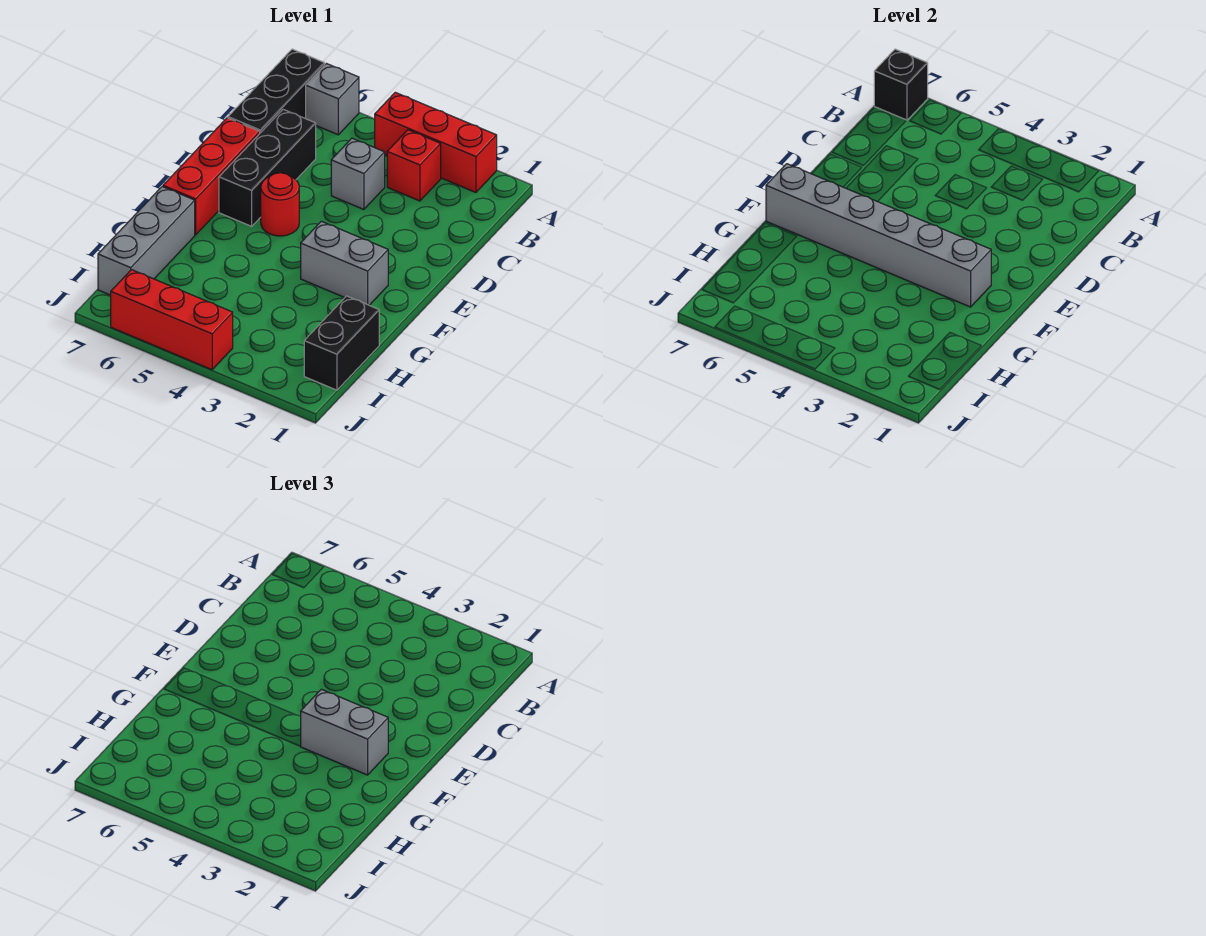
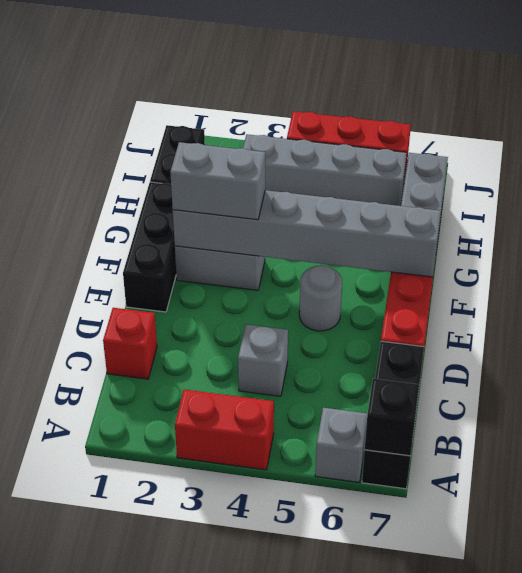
red brick A2:A4 level 1 -> red brick A3:A4 level 1
red brick B3 level 1 -> red brick C1 level 1
black brick C6:E6 level 1 -> black brick E1:G1 level 1
red round brick E5 level 1 -> grey round brick E5 level 1
none -> grey brick I3:I6 level 1

